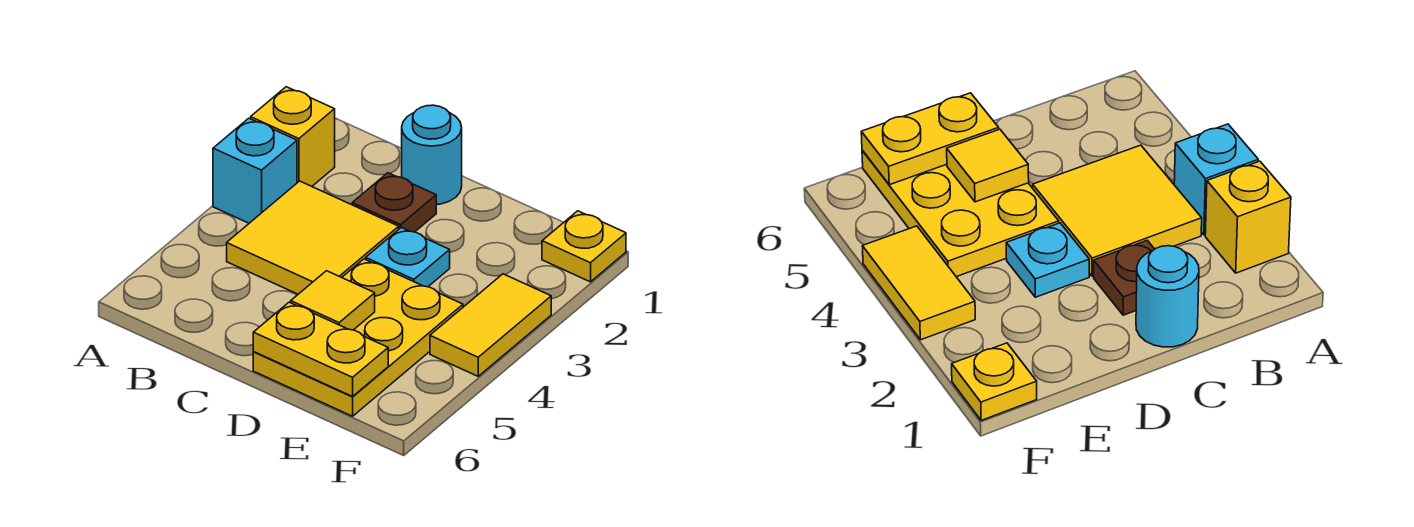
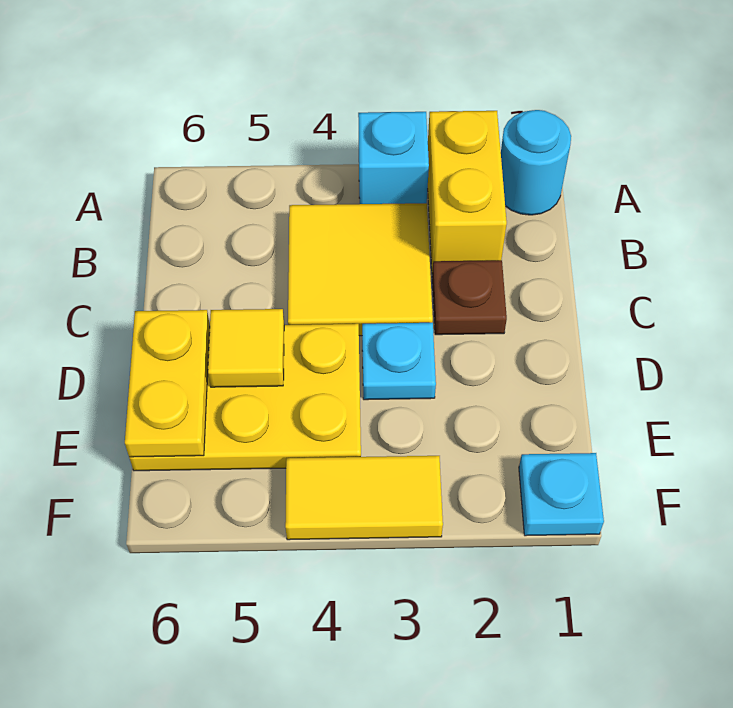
yellow brick A2 level 1 -> yellow brick A2:B2 level 1
cyan round brick C1 level 1 -> cyan round brick A1 level 1
yellow plate F1 level 1 -> cyan plate F1 level 1

